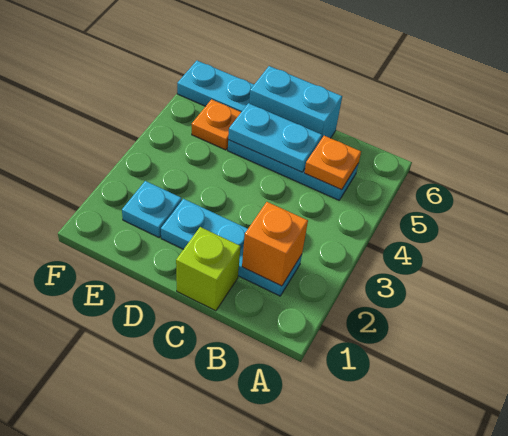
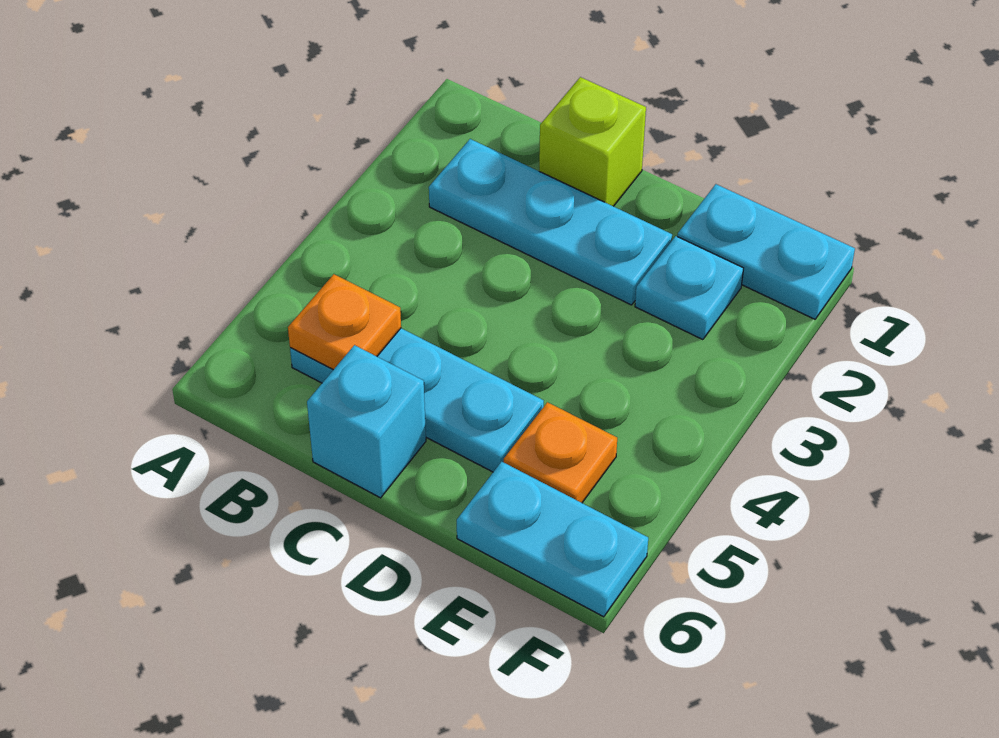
orange brick B2 level 2 -> none
cyan plate C5:D5 level 2 -> cyan plate E1:F1 level 1
cyan brick C6:D6 level 1 -> cyan brick C6 level 1

